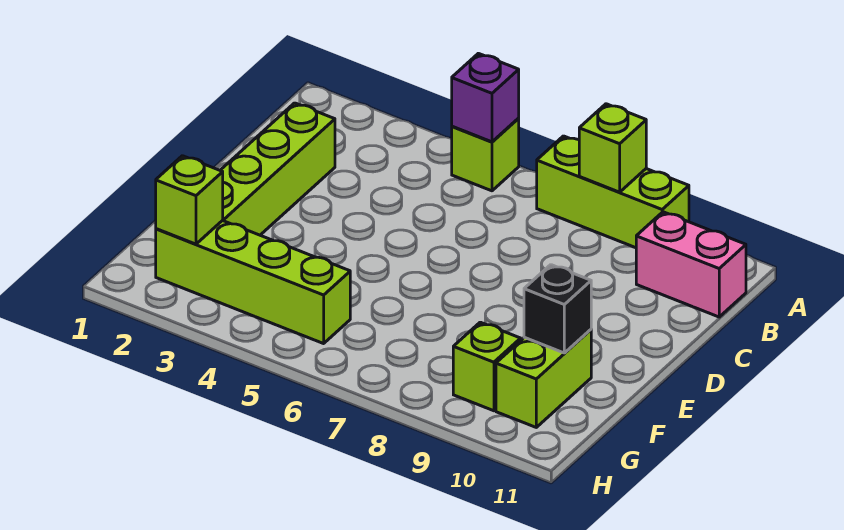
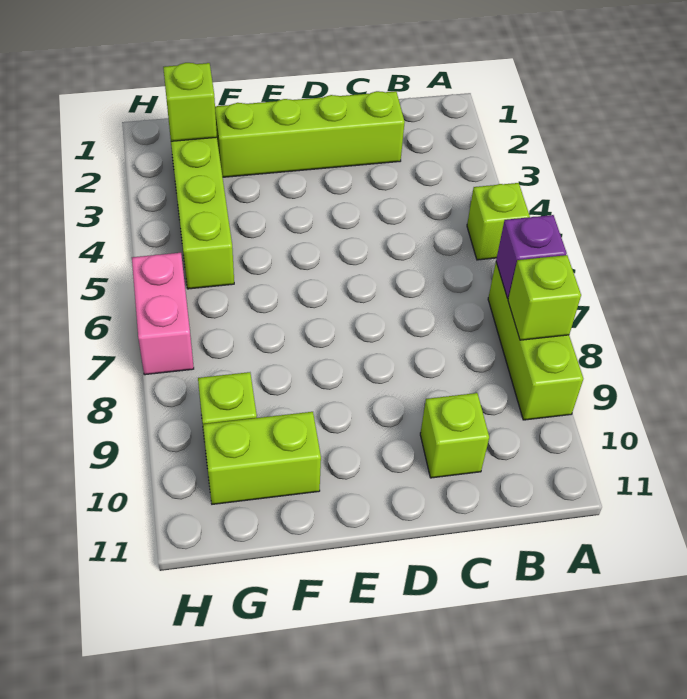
purple brick A5 level 2 -> purple brick A7 level 2
pink brick B10:B11 level 1 -> pink brick H6:H7 level 1
none -> lime brick C10 level 1
black brick F10 level 2 -> none

